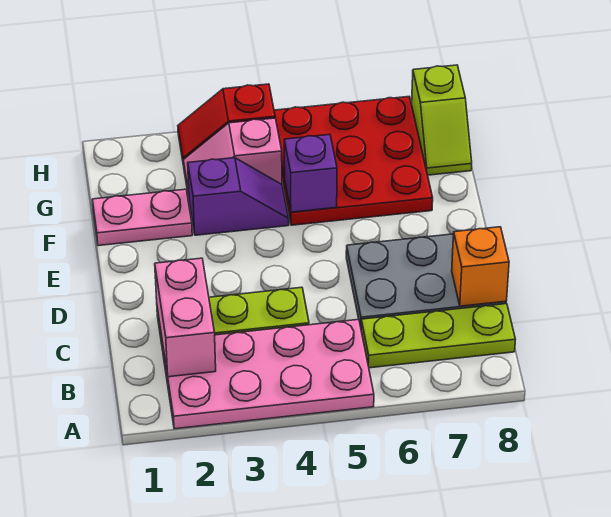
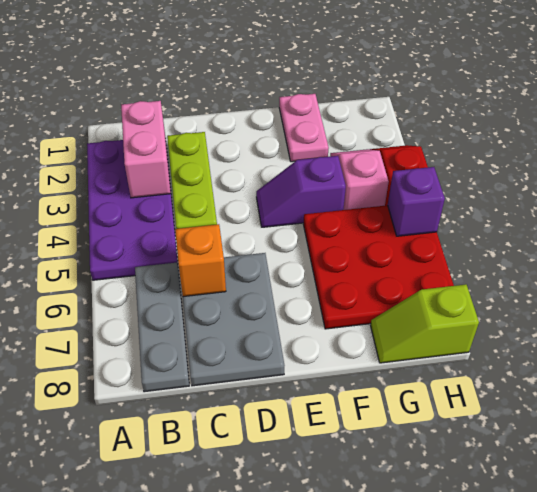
pink plate A2:B5 level 1 -> purple plate A2:B5 level 1
pink brick B2:C2 level 2 -> pink brick B2:B3 level 2
lime plate B6:B8 level 1 -> grey plate B6:B8 level 1
orange brick C8 level 2 -> orange brick C6 level 2
purple slope F3:F4 level 1 top 3 -> purple slope E4:F4 level 1 top F
purple brick F5 level 2 -> purple brick H5 level 2

